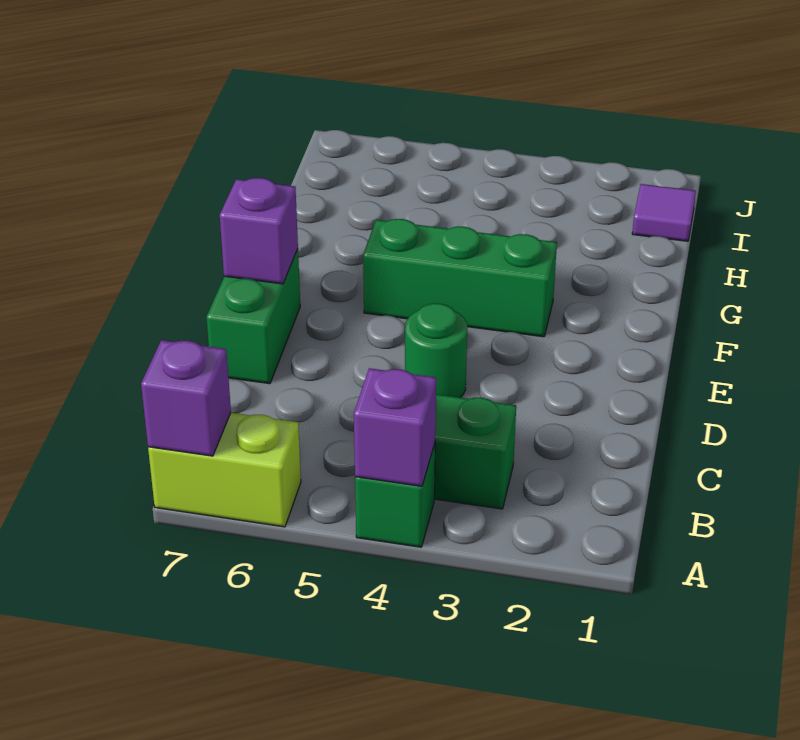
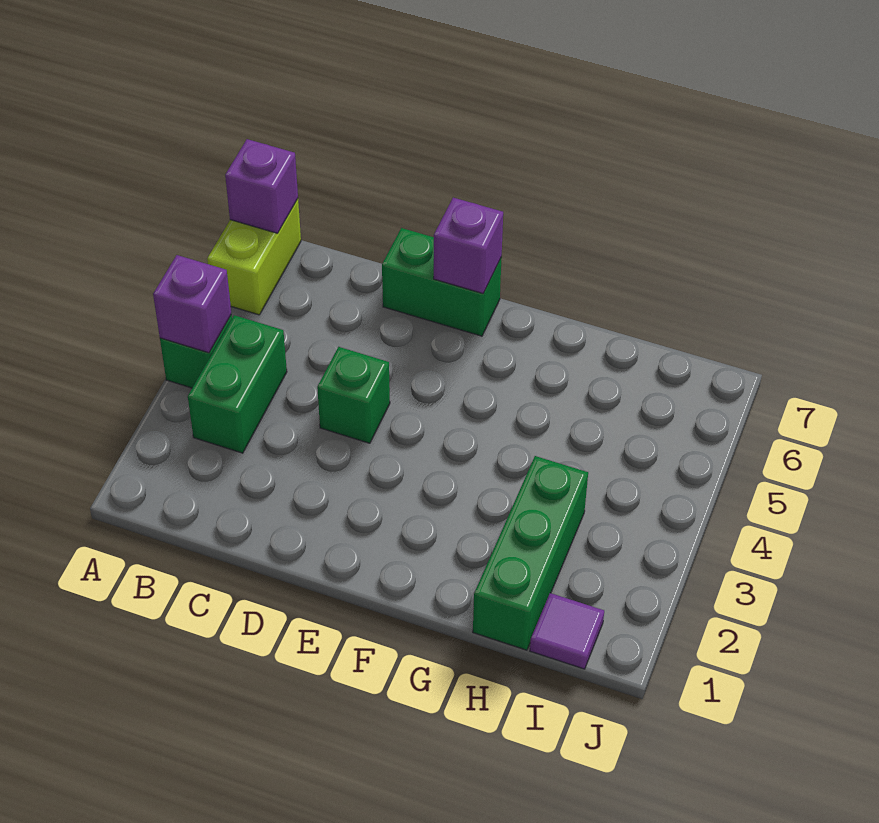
green round brick D4 level 1 -> green brick D4 level 1
green brick F3:F5 level 1 -> green brick H1:H3 level 1

